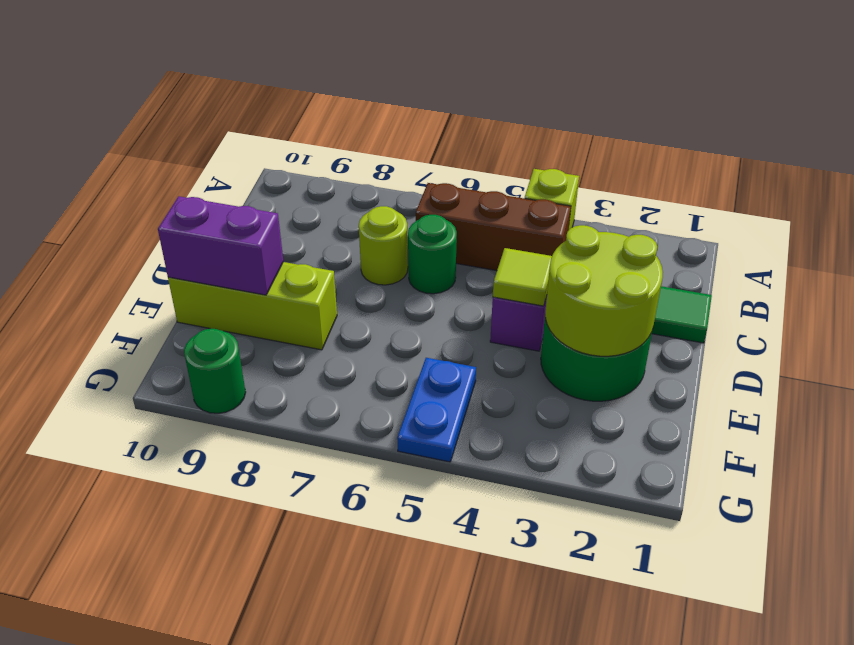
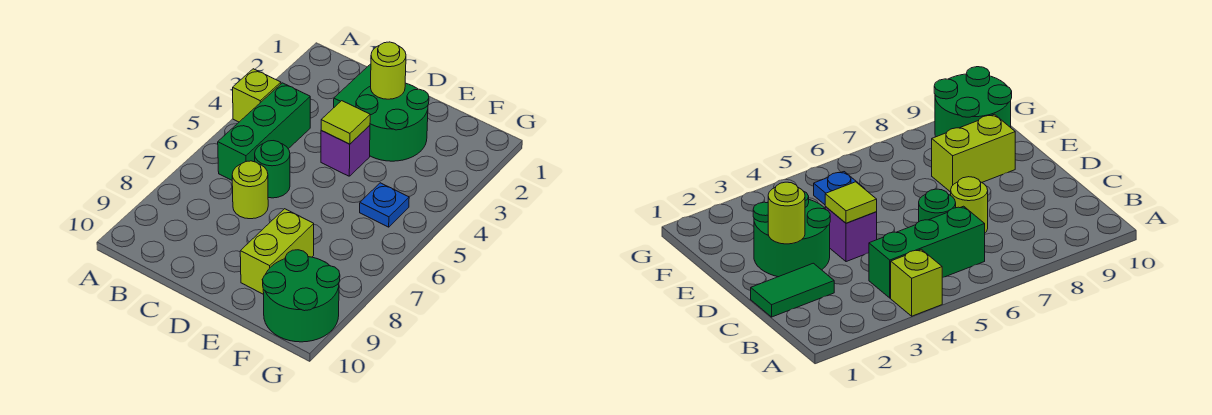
brown brick B4:B6 level 1 -> green brick B4:B6 level 1
lime round brick D2:E3 level 2 -> lime round brick D2 level 2
lime brick E8:E10 level 1 -> lime brick E8:E9 level 1
purple brick E9:E10 level 2 -> none
blue plate F5:G5 level 1 -> blue plate F5 level 1
green round brick G9 level 1 -> green round brick F9:G10 level 1

